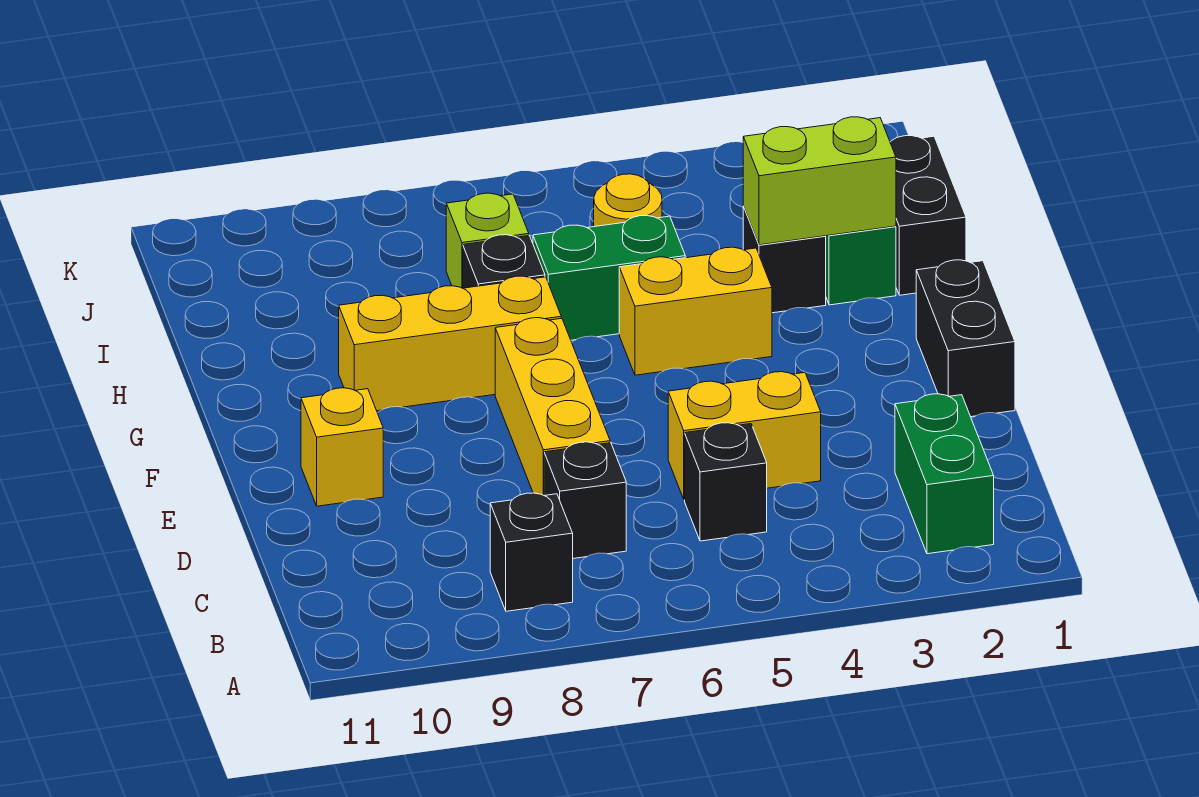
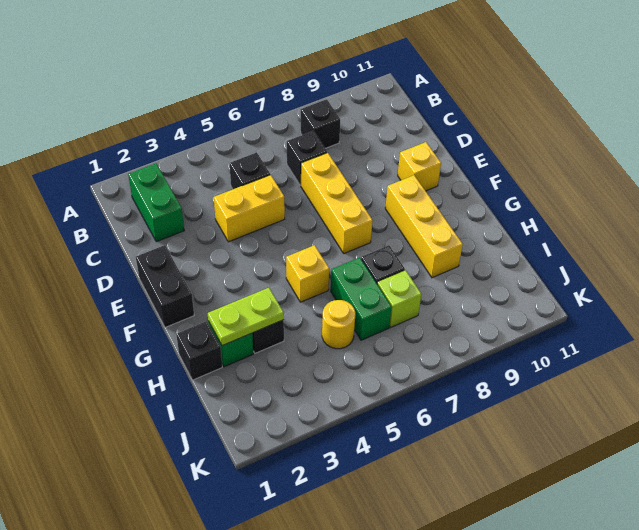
yellow brick G4:G5 level 1 -> yellow brick G5 level 1
yellow brick G7:G9 level 1 -> yellow brick F9:H9 level 1
black brick H1:I1 level 1 -> black brick H1 level 1
lime brick H2:H3 level 2 -> lime plate H2:H3 level 2
green brick H5:H6 level 1 -> green brick H6:I6 level 1

